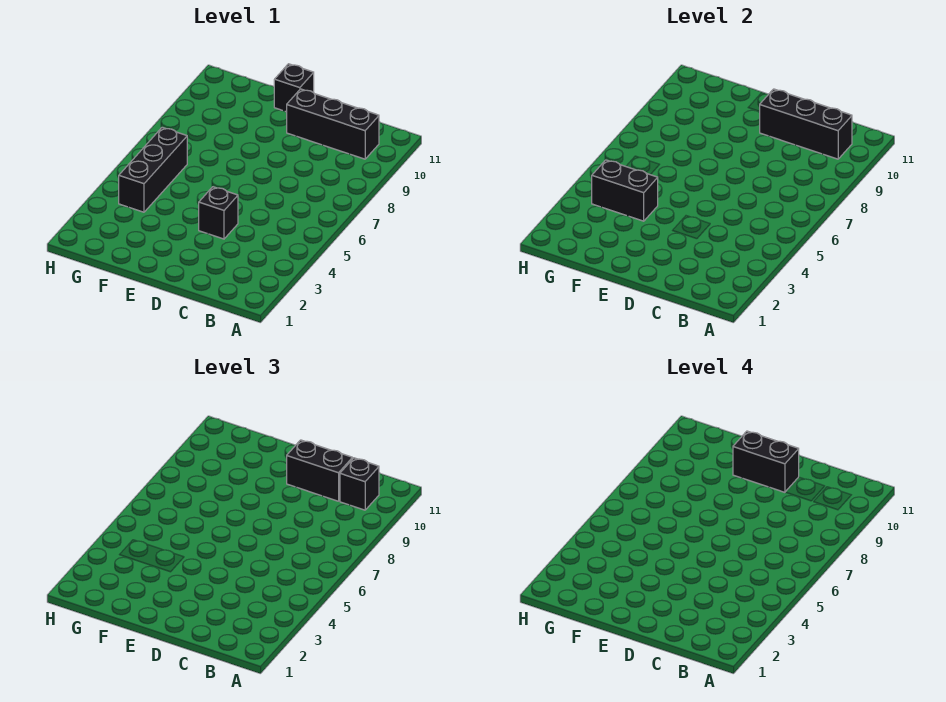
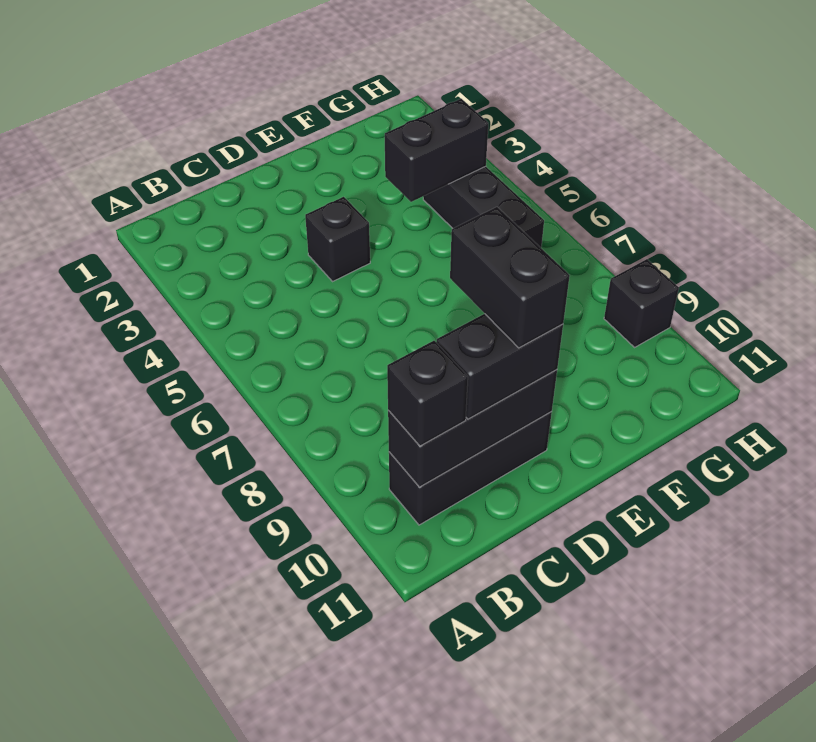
black brick D10:E10 level 4 -> black brick D9:D10 level 4
black brick E11 level 1 -> black brick H9 level 1

